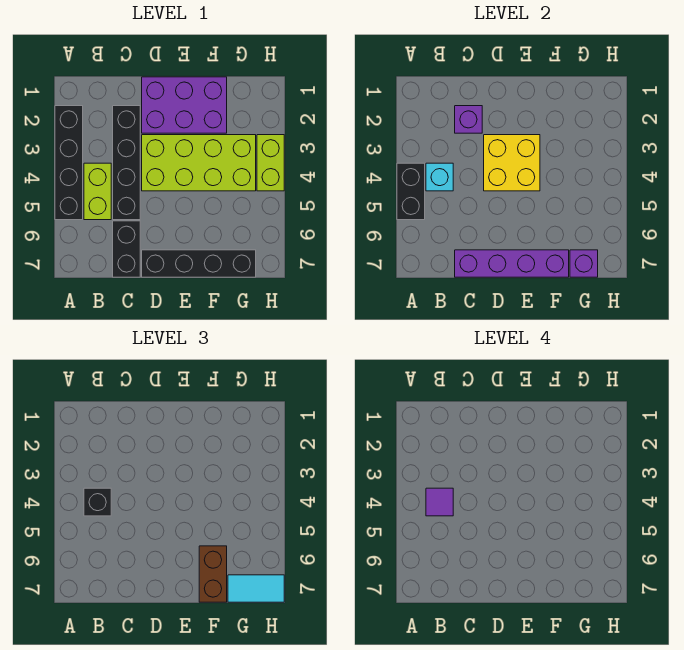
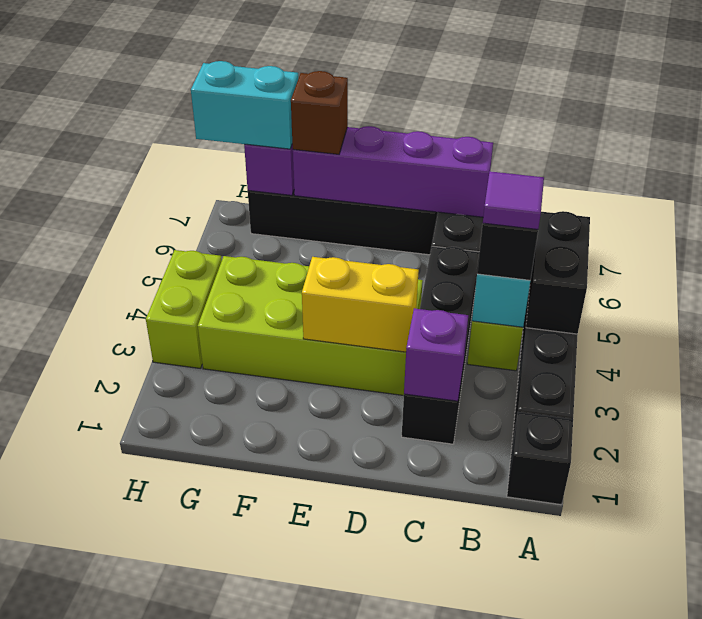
none -> black brick A1 level 1
purple brick D1:F2 level 1 -> none
yellow brick D3:E4 level 2 -> yellow brick D3:E3 level 2
brown brick F6:F7 level 3 -> brown brick F7 level 3
cyan tile G7:H7 level 3 -> cyan brick G7:H7 level 3

